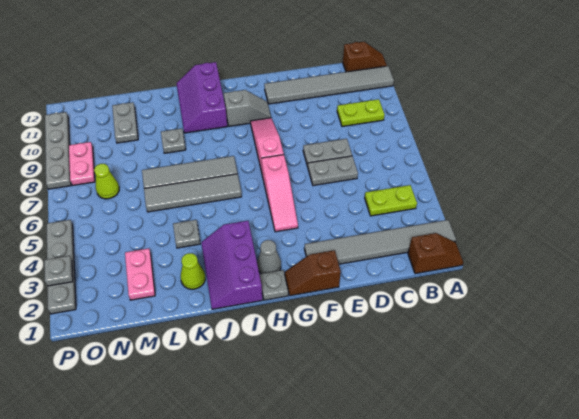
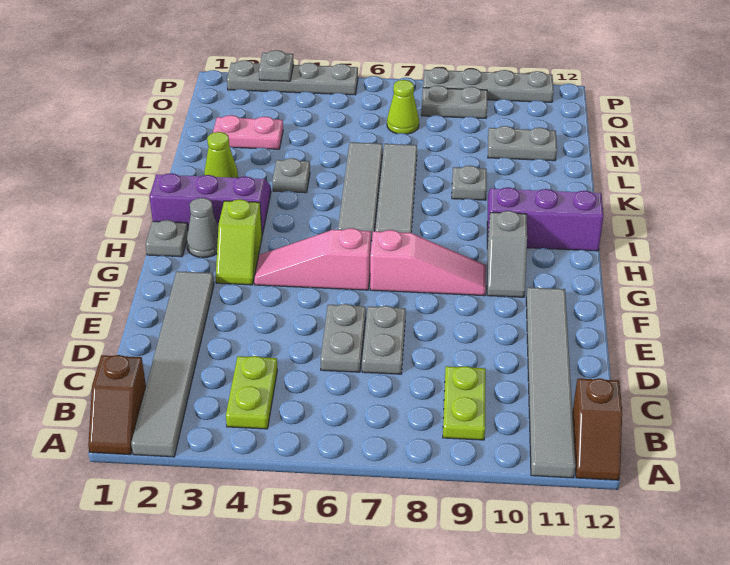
brown slope F1:G1 level 1 top F -> none
none -> lime slope G3:H3 level 1 top H
pink plate O8:O9 level 1 -> grey plate O8:O9 level 1

